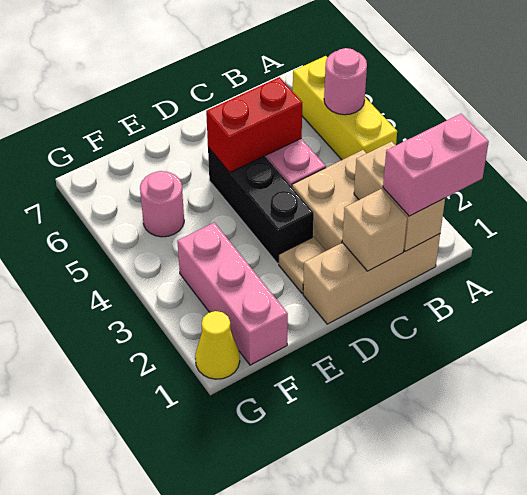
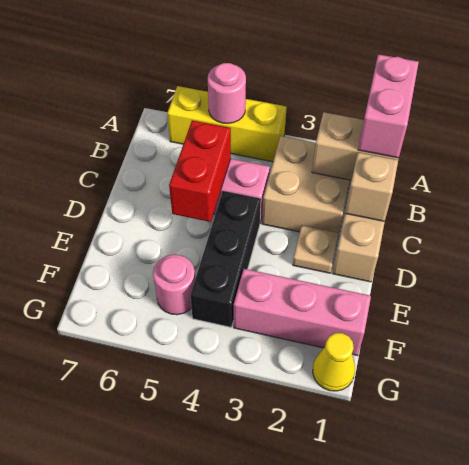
black brick D3:D5 level 1 -> black brick D4:F4 level 1

